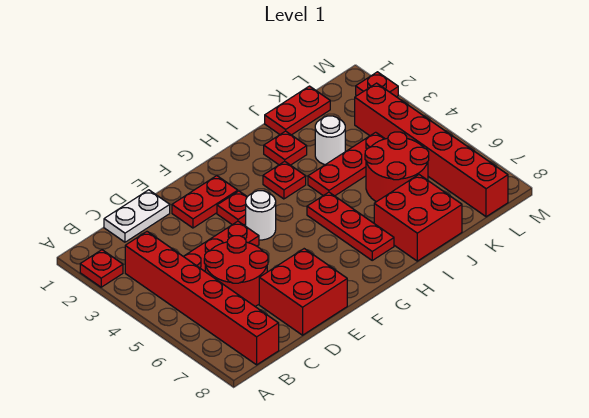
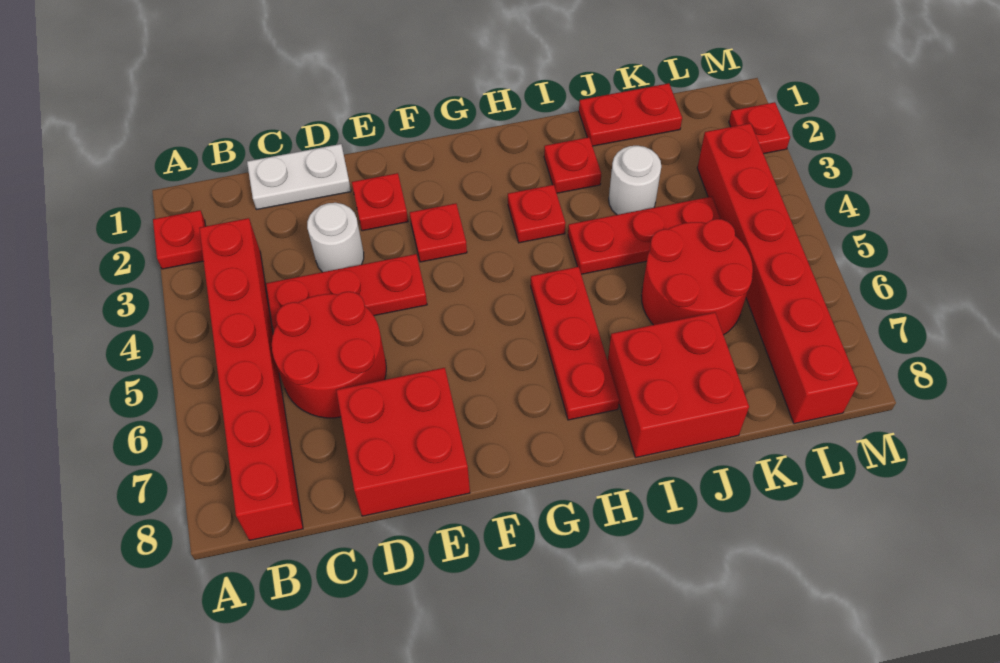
red plate E2:F2 level 1 -> red plate E2 level 1
white round brick F4 level 1 -> white round brick D3 level 1

